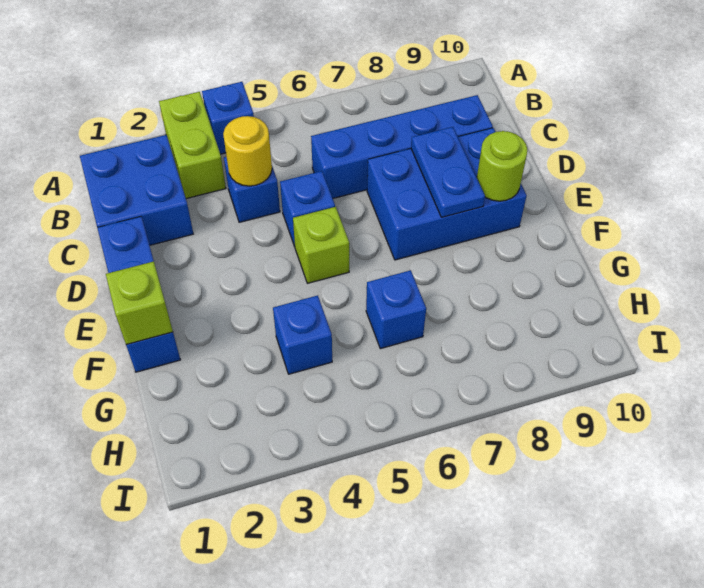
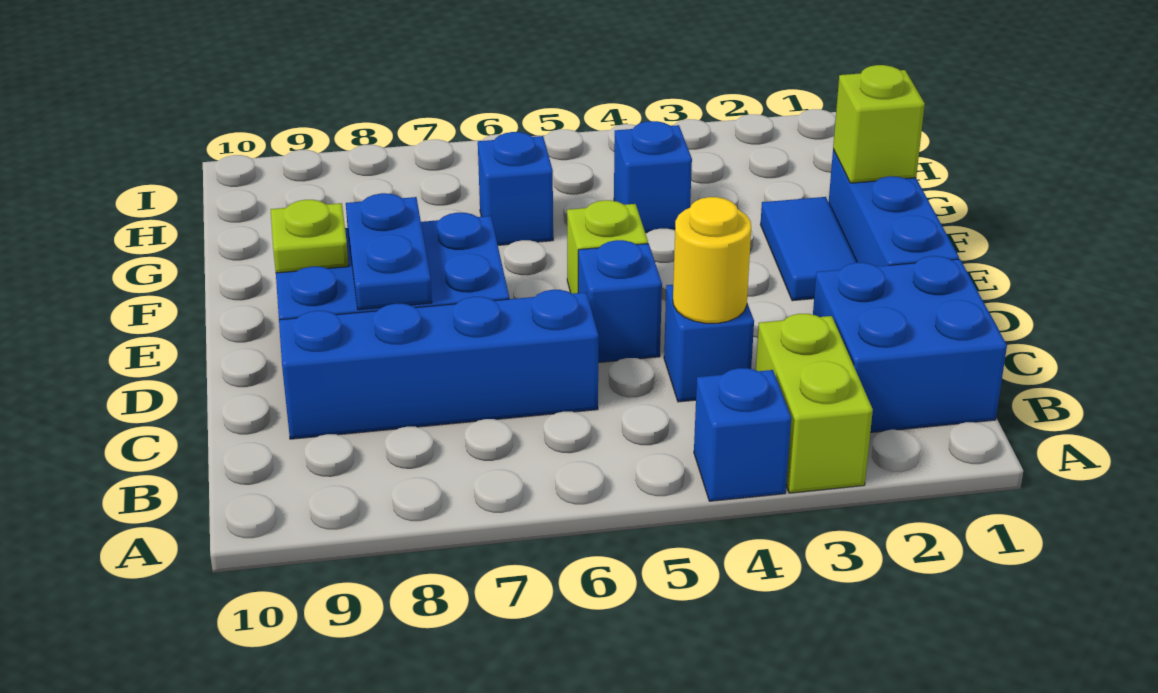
none -> blue tile E2:F2 level 1
lime round brick E9 level 2 -> lime plate E9 level 2

